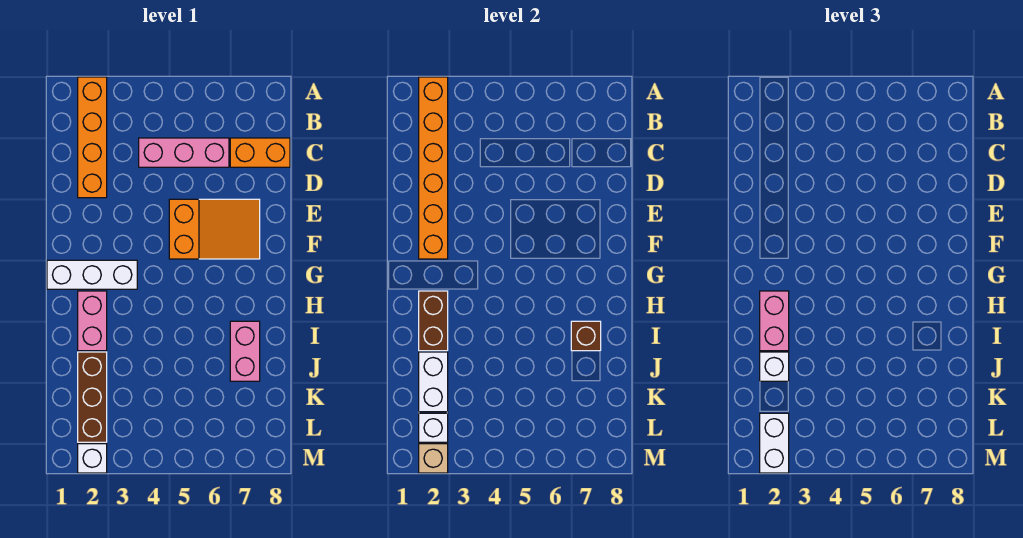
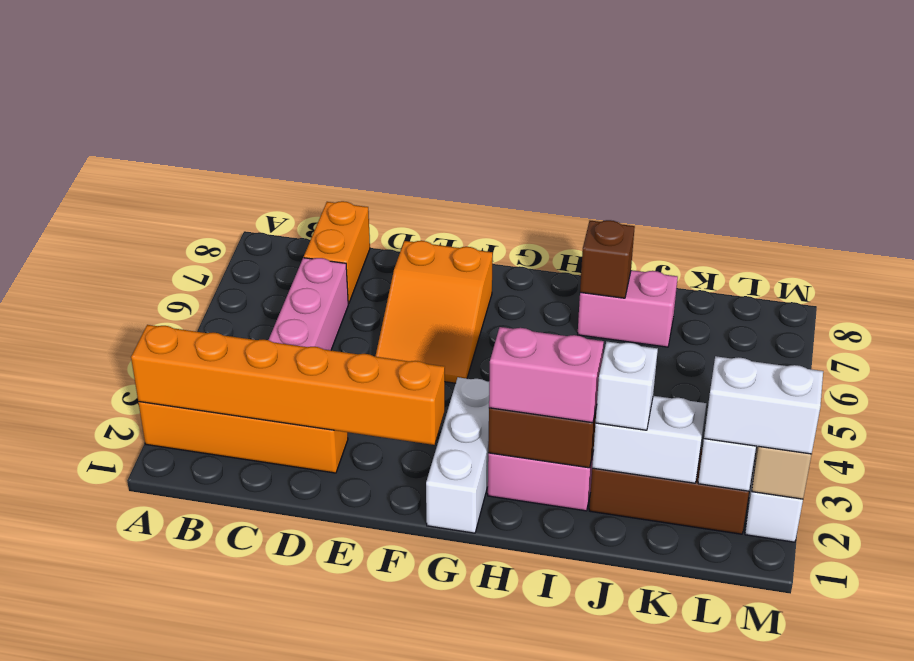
orange slope E5:F7 level 1 top 5 -> orange slope E5:F7 level 1 top 7

